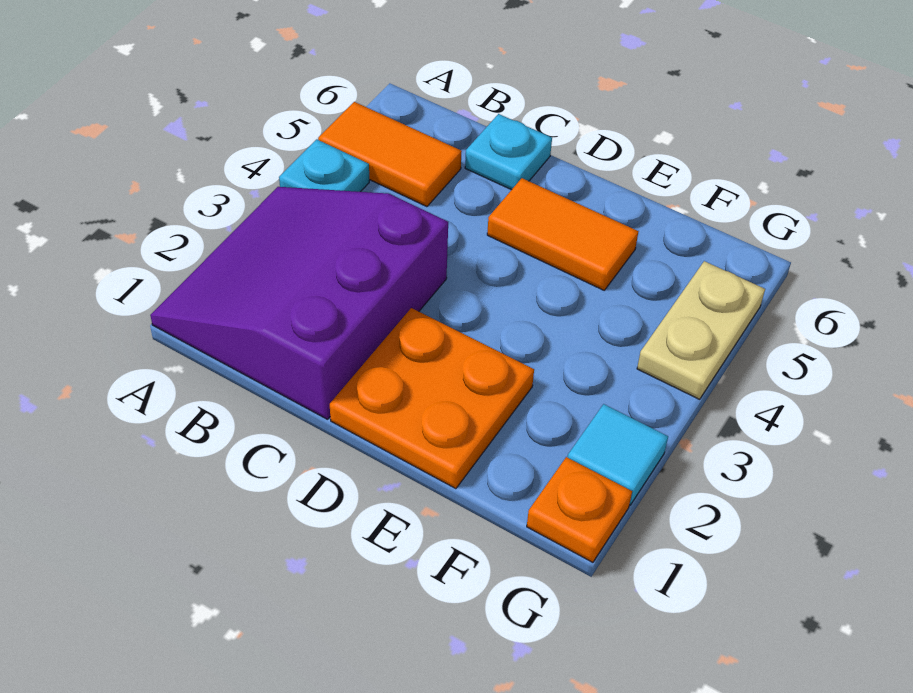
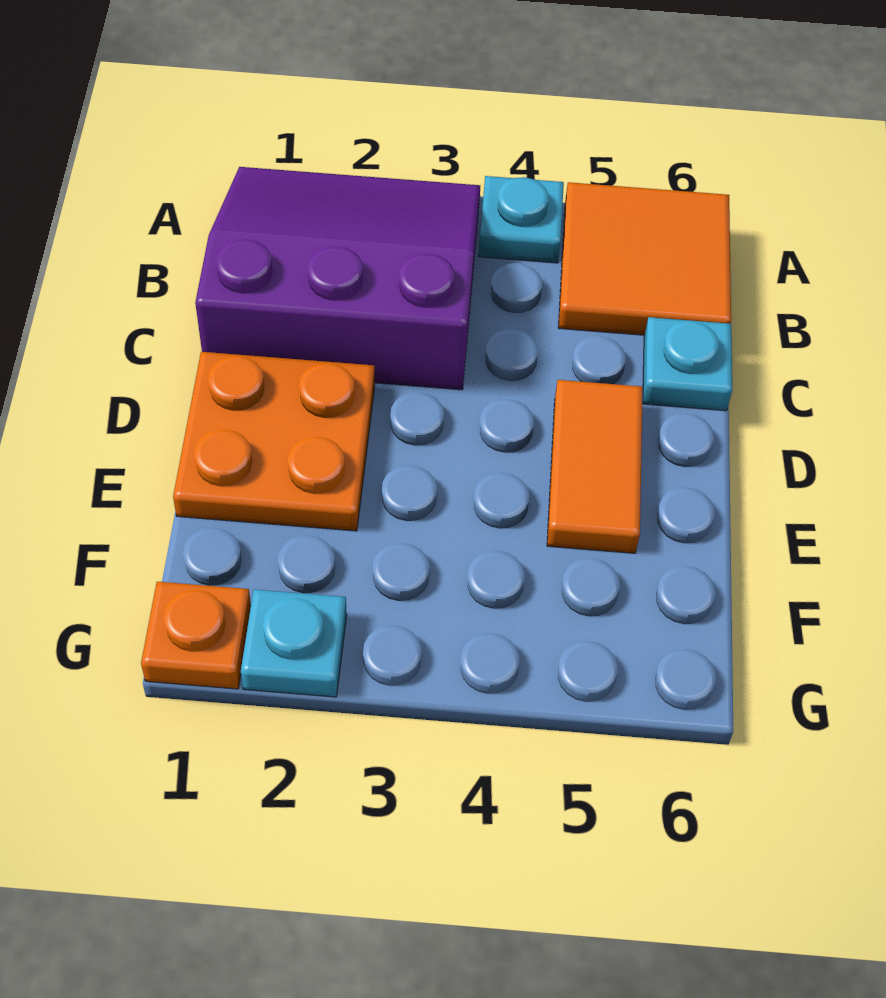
orange tile A5:B5 level 1 -> orange tile A5:B6 level 1
cyan tile G2 level 1 -> cyan plate G2 level 1
tan plate G4:G5 level 1 -> none

